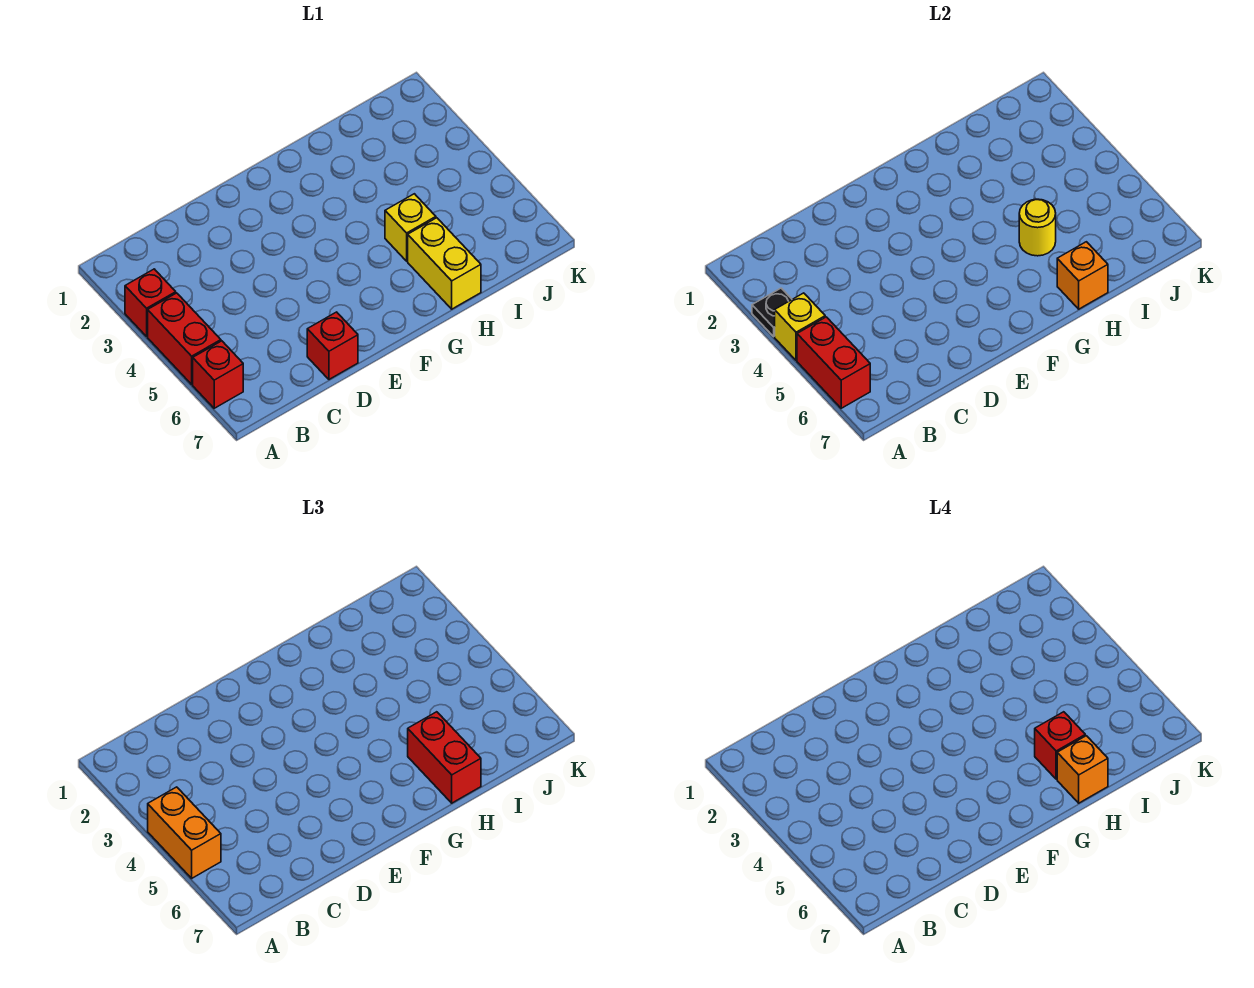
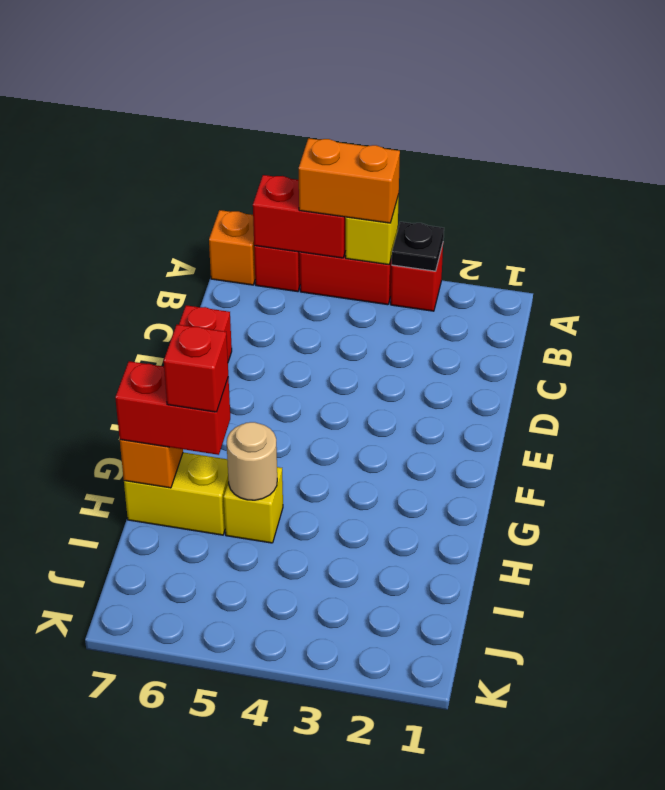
yellow round brick H5 level 2 -> tan round brick H5 level 2
orange brick H7 level 4 -> orange brick A7 level 1

